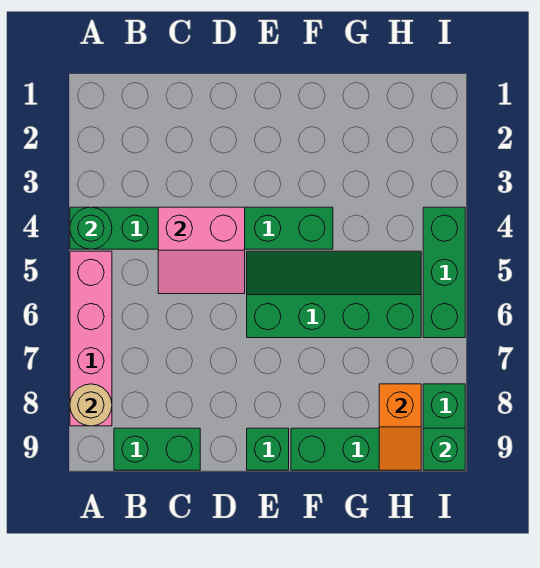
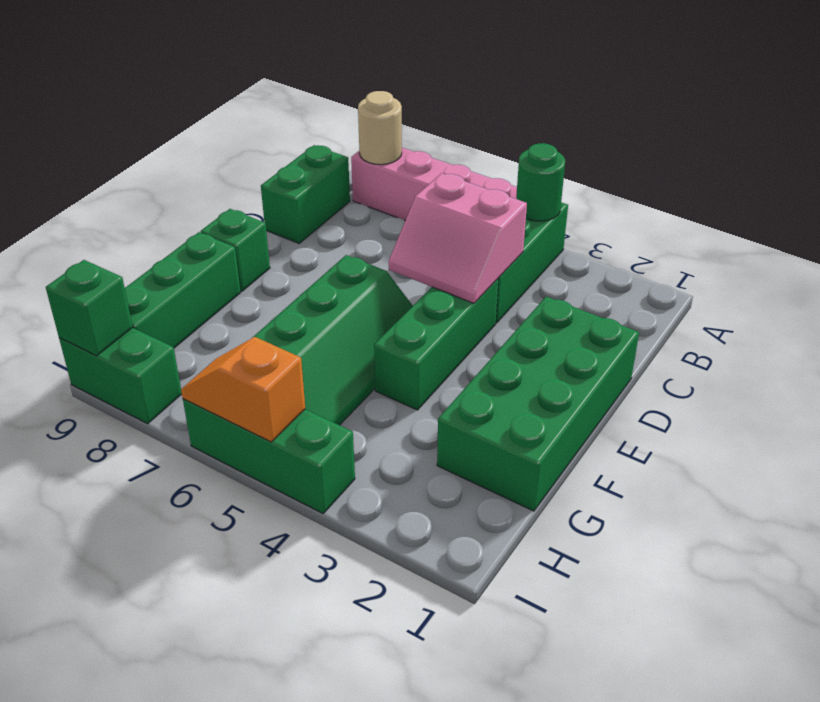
pink slope C4:D5 level 2 top 4 -> pink slope C4:D5 level 2 top C
none -> green brick D1:G2 level 1
orange slope H8:H9 level 2 top 8 -> orange slope I5:I6 level 2 top 5

